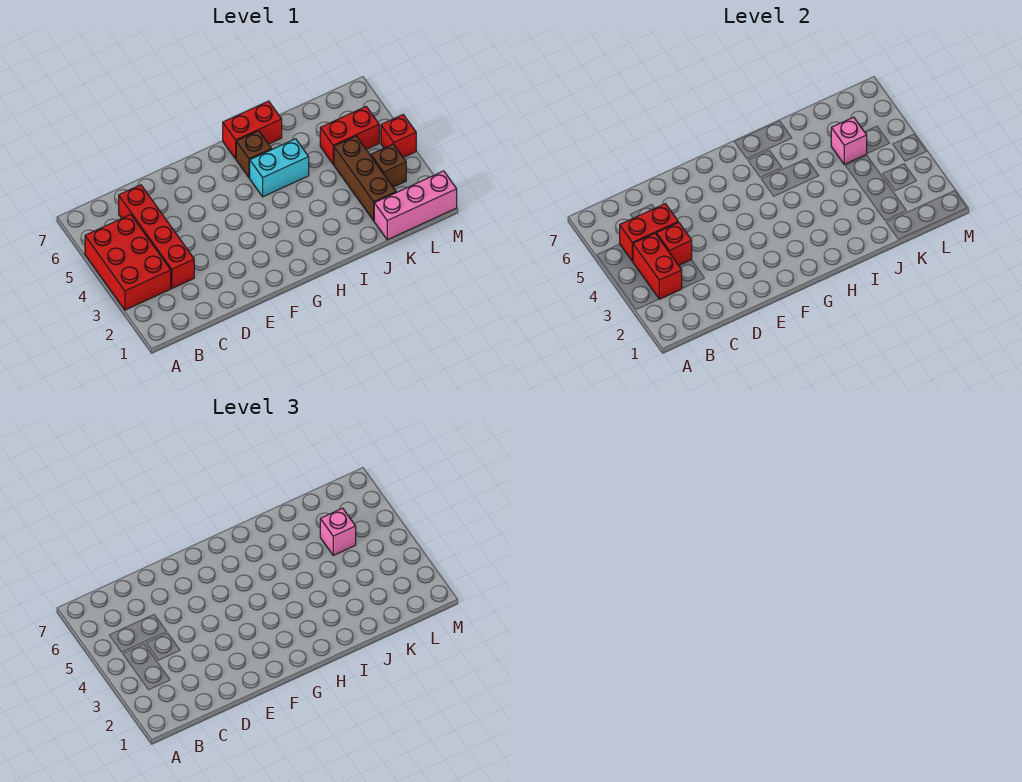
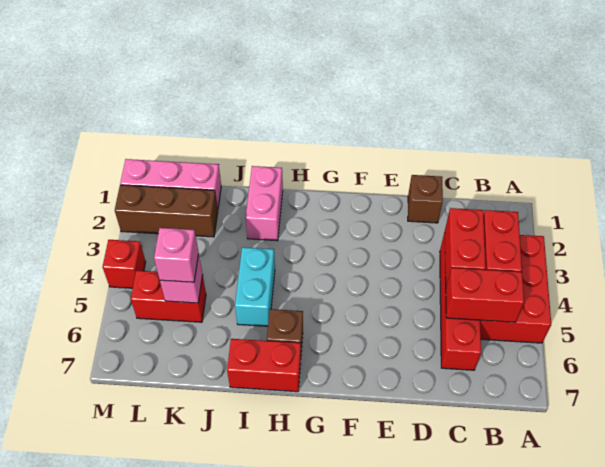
red brick C4 level 2 -> red brick C3:C4 level 2
cyan brick H5:I5 level 1 -> cyan brick I4:I5 level 1
none -> pink brick I1:I2 level 1
brown brick K2:K4 level 1 -> brown brick K2:M2 level 1
brown brick L3 level 1 -> brown brick D1 level 1

